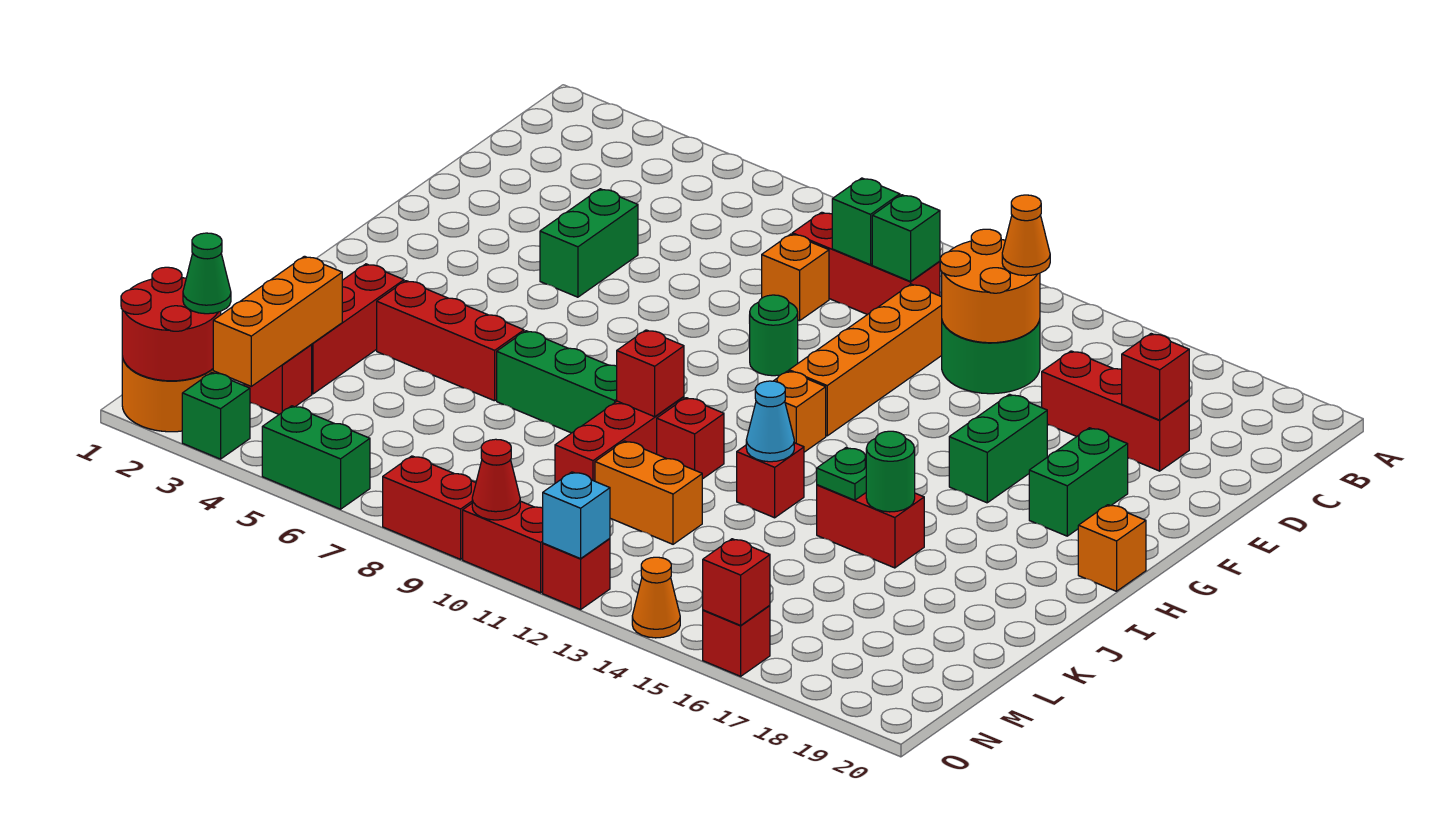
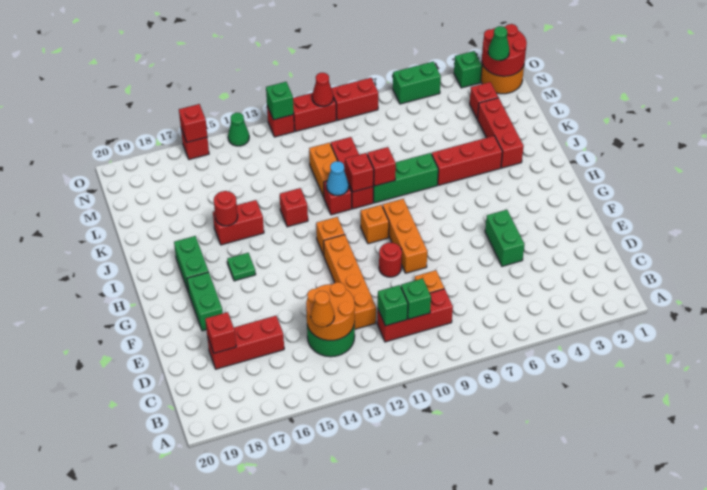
green round brick F10 level 1 -> red round brick F10 level 1
green brick F16:G16 level 1 -> green brick H18:I18 level 1
orange brick H20 level 1 -> orange brick H10 level 1
none -> red brick J9 level 2
cyan cone J13 level 2 -> cyan cone J11 level 2
green plate J15 level 2 -> green plate H16 level 1
green round brick J16 level 2 -> red round brick J16 level 2
orange brick L3:N3 level 2 -> orange brick F9:H9 level 1
orange brick L11:L12 level 1 -> orange brick K11:L11 level 1
cyan brick O12 level 2 -> green brick O12 level 2
orange cone O14 level 1 -> green cone O14 level 1

